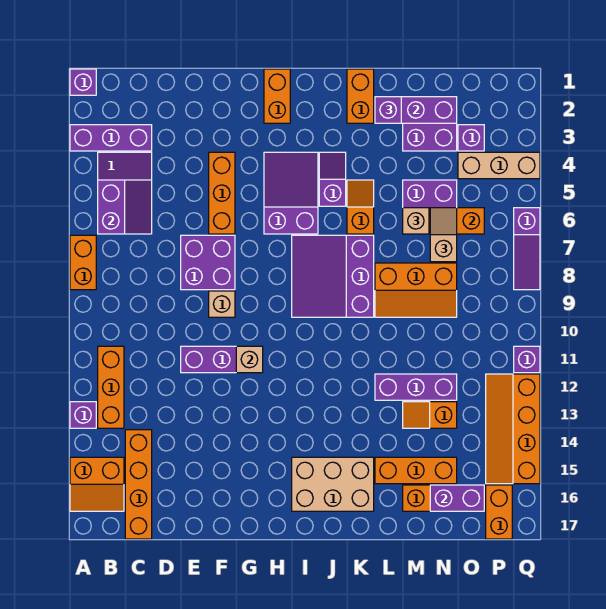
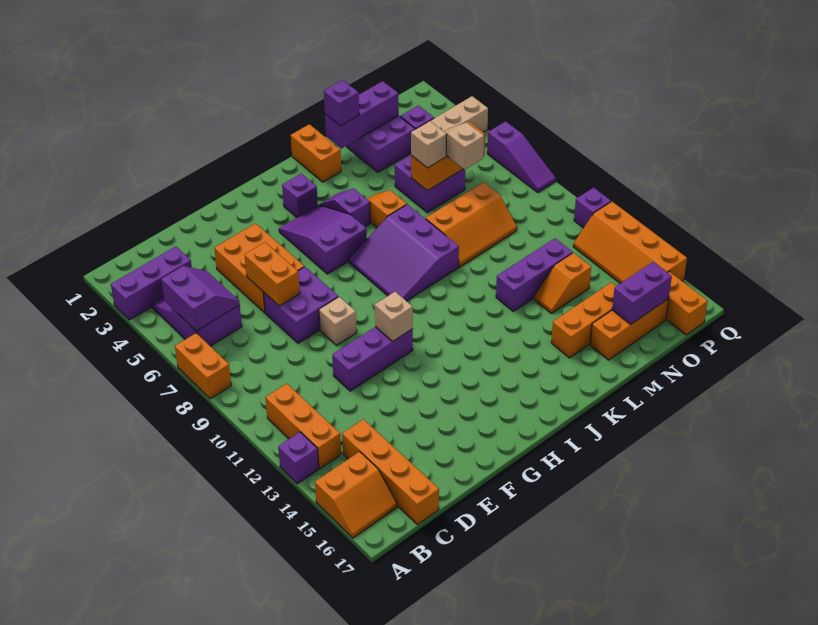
purple brick A1 level 1 -> purple brick I3 level 1
orange brick F4:F6 level 1 -> orange brick E4:F6 level 1
orange brick H1:H2 level 1 -> orange brick E6:E7 level 2
tan brick I15:K16 level 1 -> none

